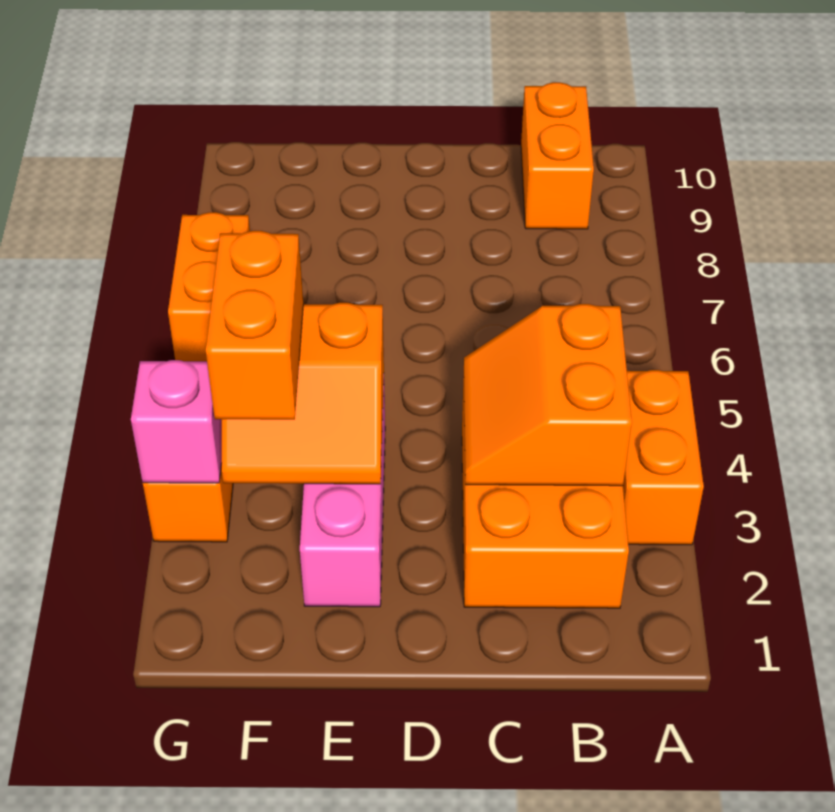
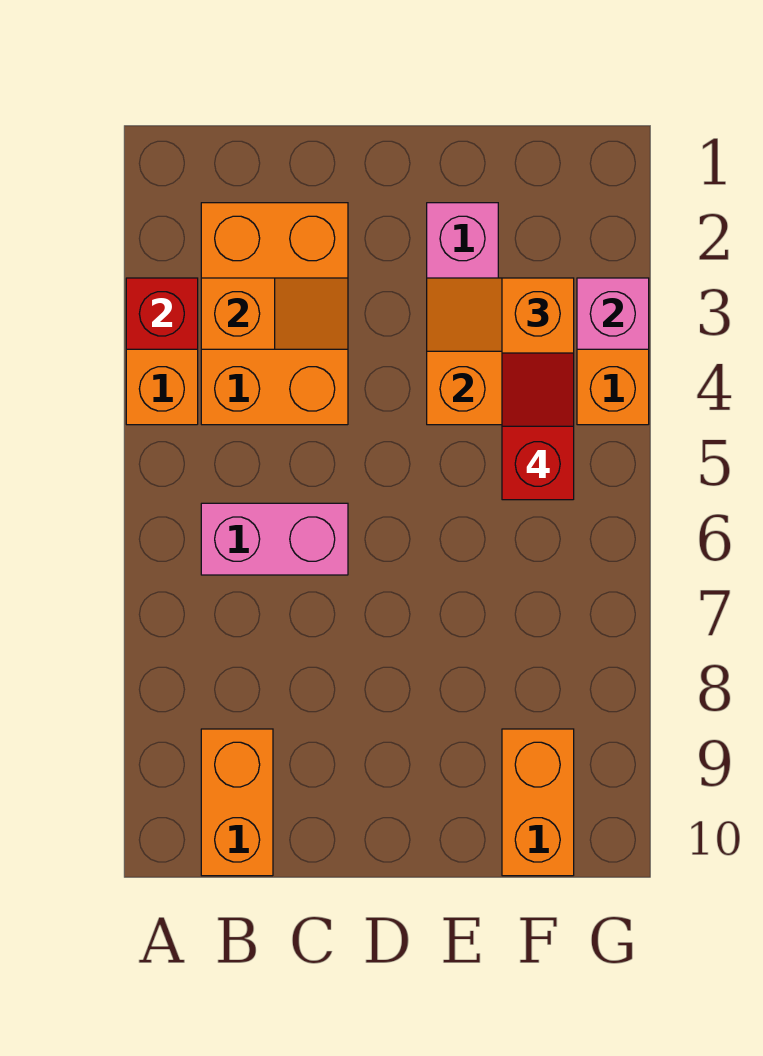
none -> red brick A3 level 2
orange slope B3:C4 level 2 top B -> orange slope B3:C3 level 2 top B
none -> pink brick B6:C6 level 1
none -> red slope F4:F5 level 4 top 5
orange brick G6:G7 level 1 -> orange brick F9:F10 level 1

